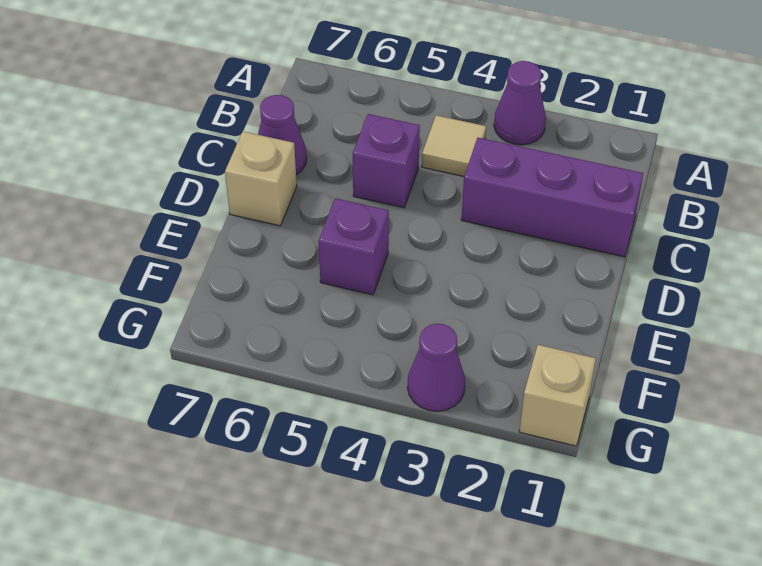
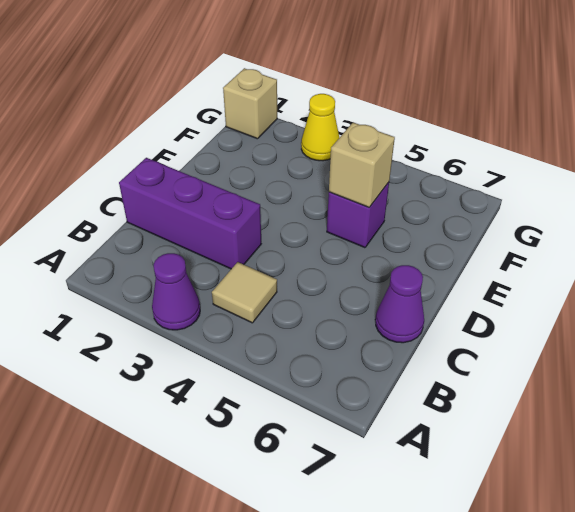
purple brick C5 level 1 -> none
tan brick D7 level 1 -> tan brick E5 level 2
purple cone G3 level 1 -> yellow cone G3 level 1

